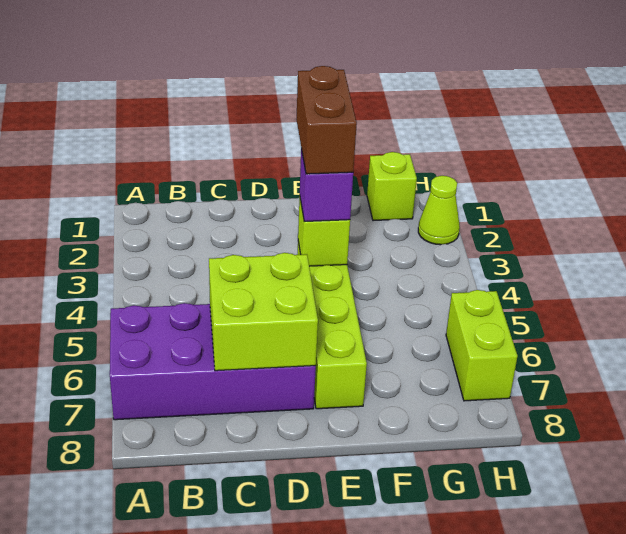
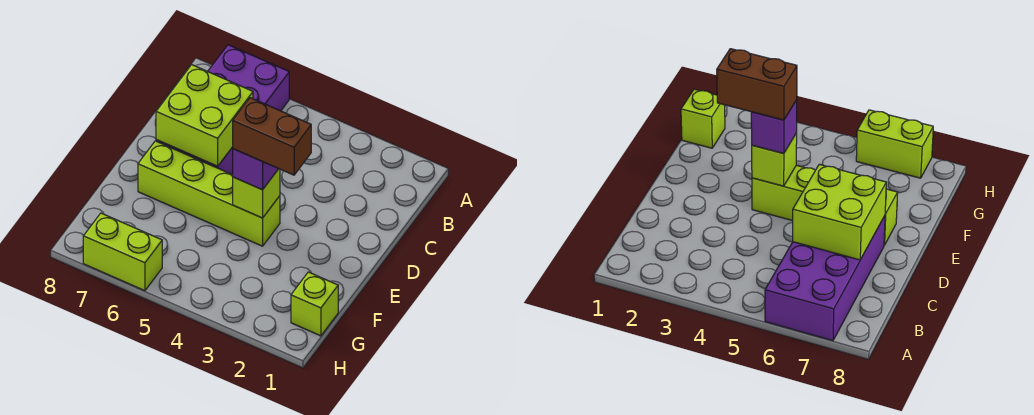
lime cone H2 level 1 -> none

